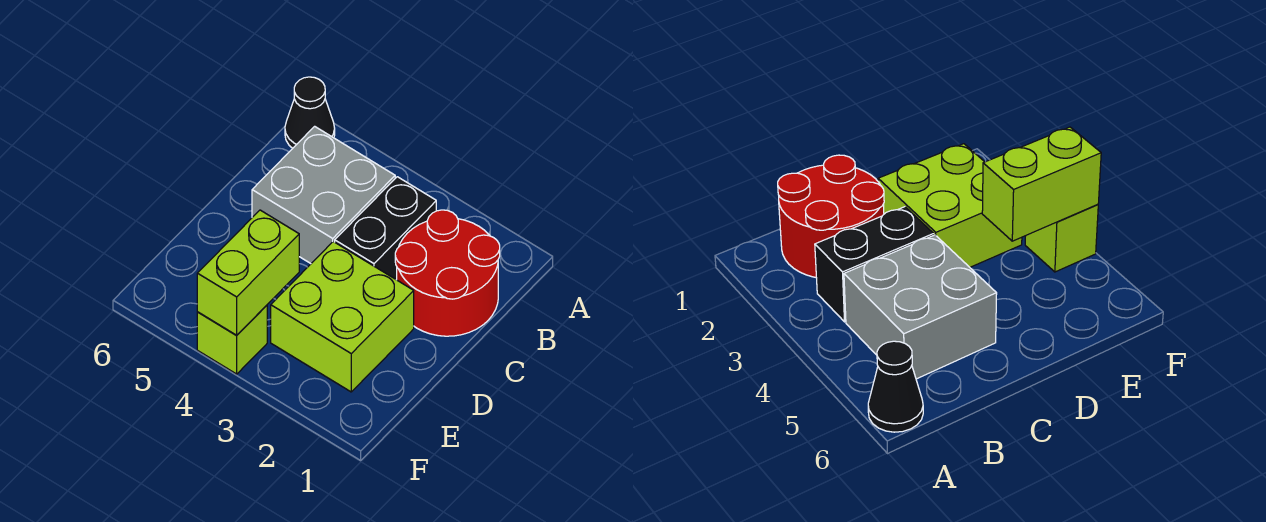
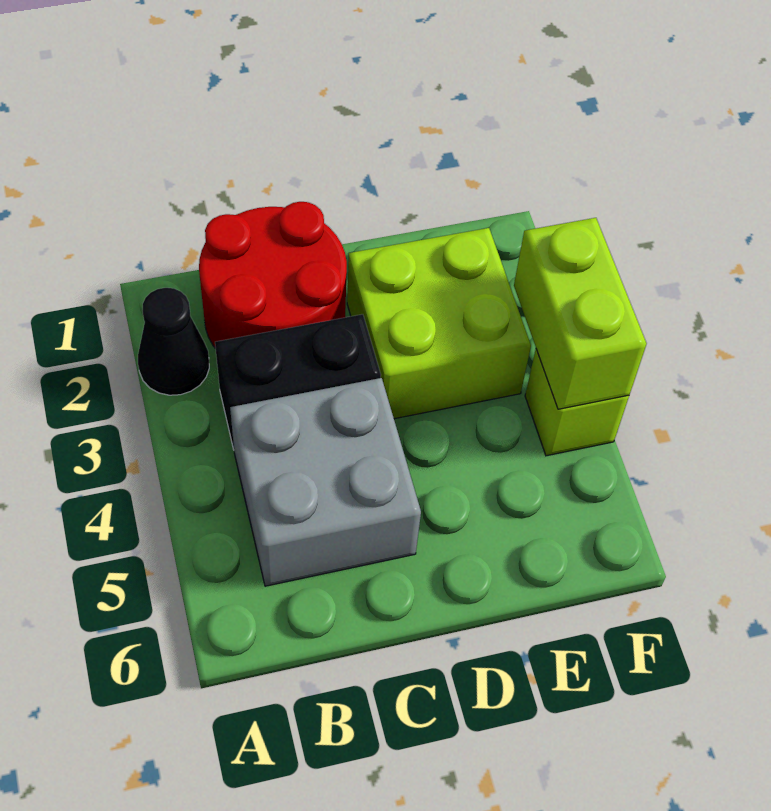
black cone A6 level 1 -> black cone A2 level 1
lime brick E4:F4 level 2 -> lime brick F3:F4 level 2

